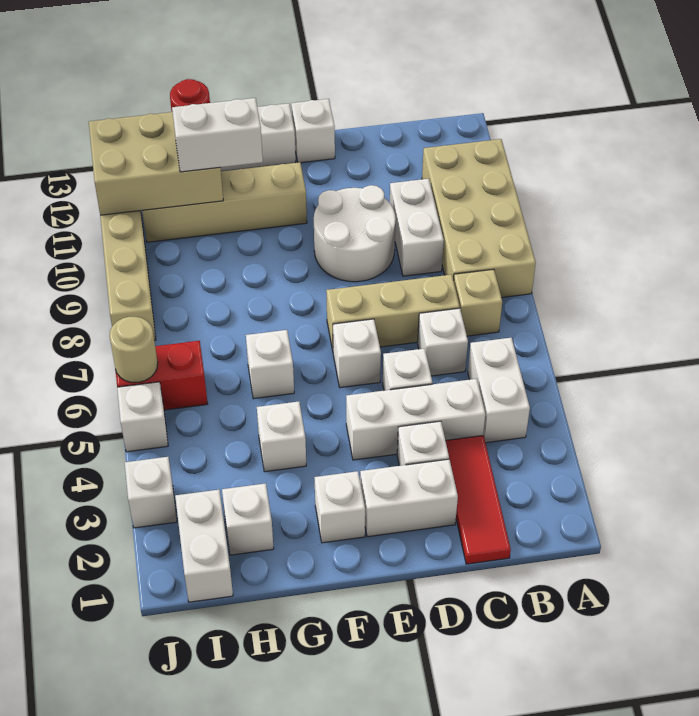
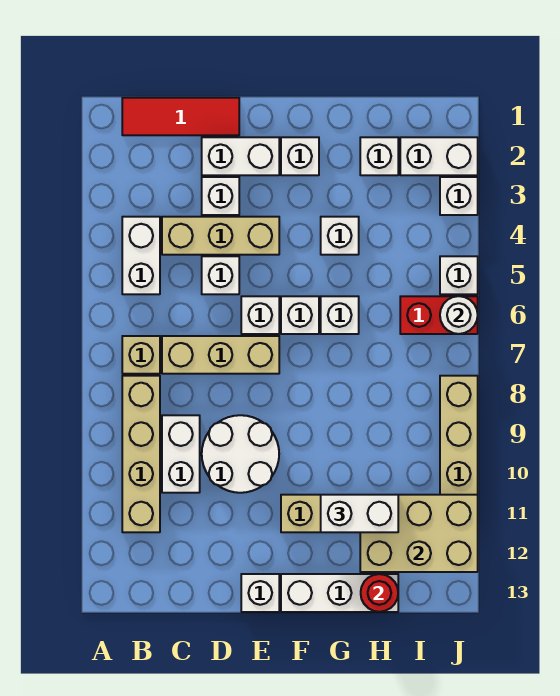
tan brick A8:B11 level 1 -> tan brick B8:B11 level 1
red tile C1:C3 level 1 -> red tile B1:D1 level 1
white brick C4:E4 level 1 -> tan brick C4:E4 level 1
white brick C6 level 1 -> white brick F6 level 1
white brick I1:I2 level 1 -> white brick I2:J2 level 1
tan round brick J6 level 2 -> white round brick J6 level 2

